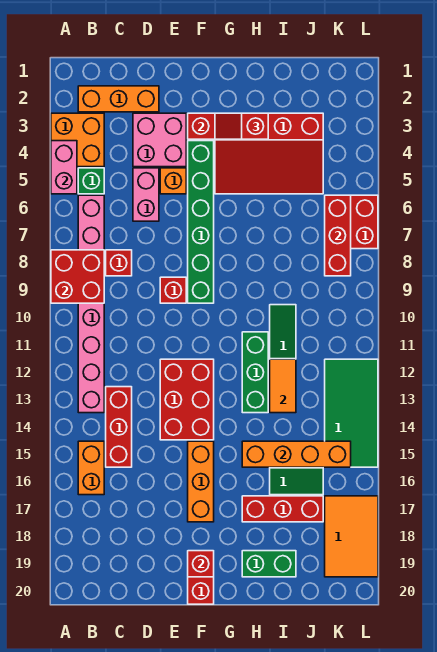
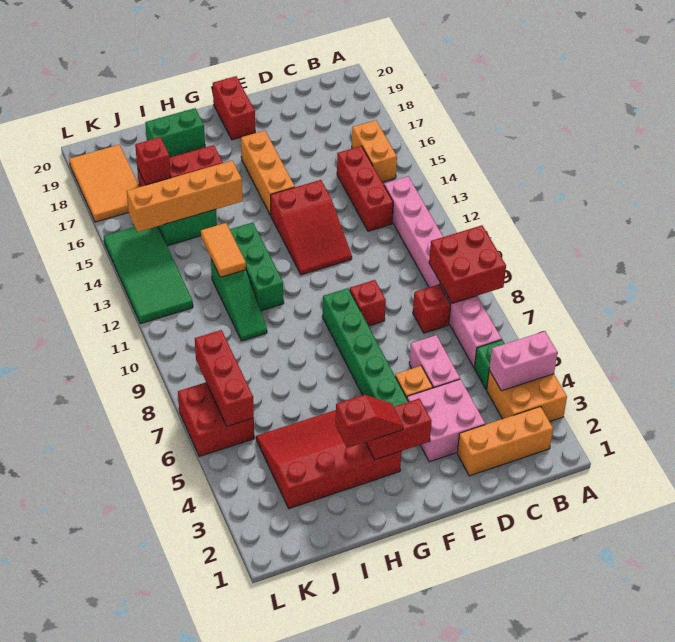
pink brick A4:A5 level 2 -> pink brick A4:B4 level 2
red brick E12:F14 level 1 -> red slope E12:F14 level 1 top 14
red brick F19 level 2 -> red brick J17 level 2

